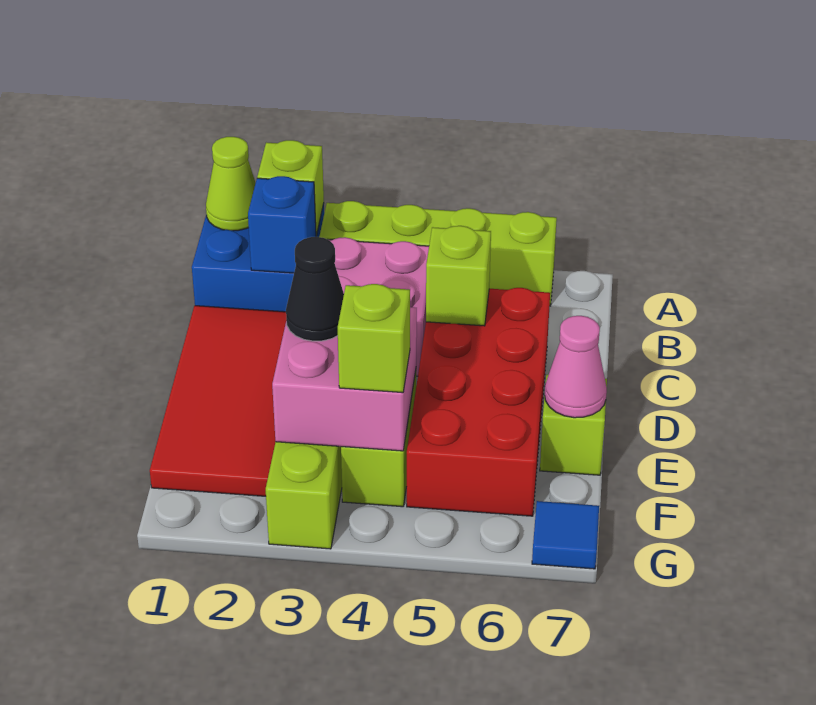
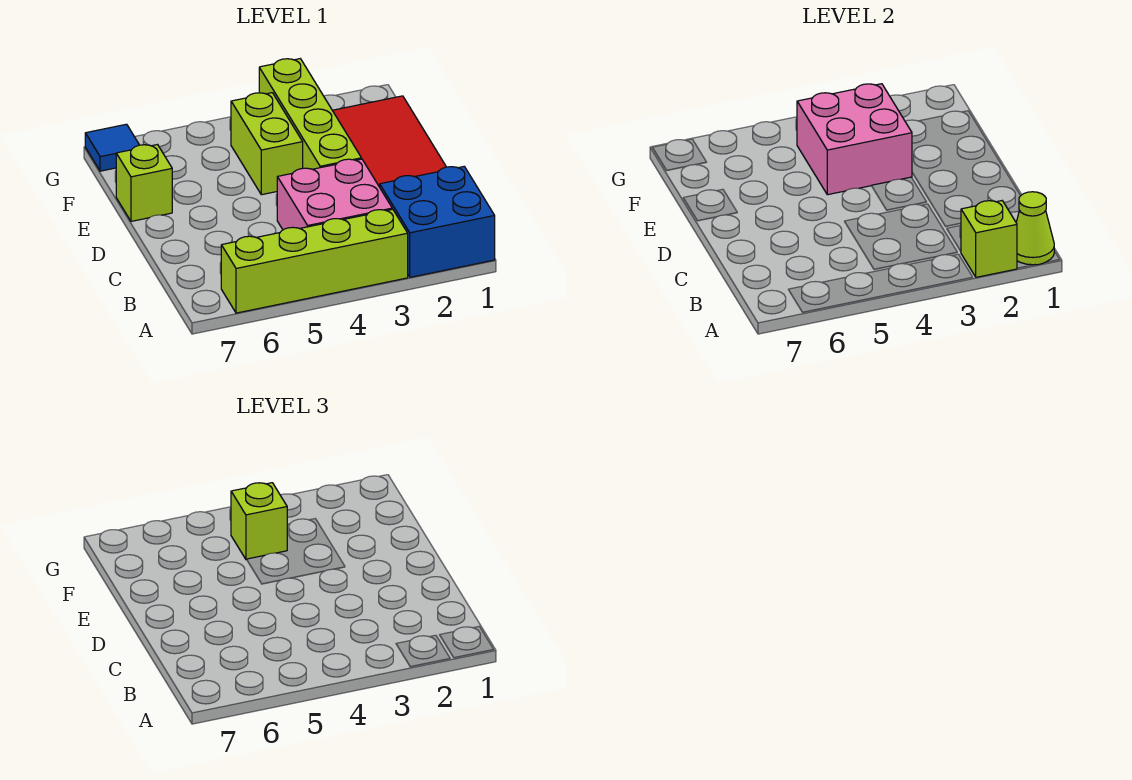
blue brick B2 level 2 -> none
red brick C5:F6 level 1 -> none
lime brick C5 level 2 -> none
black cone E3 level 3 -> none
pink cone E7 level 2 -> none

